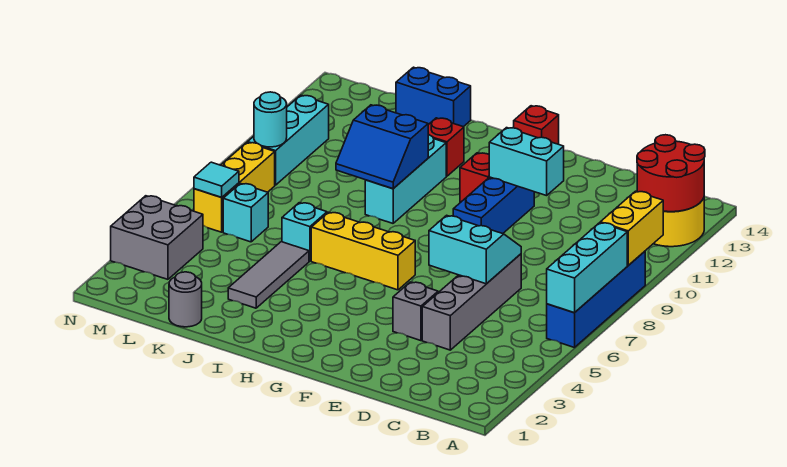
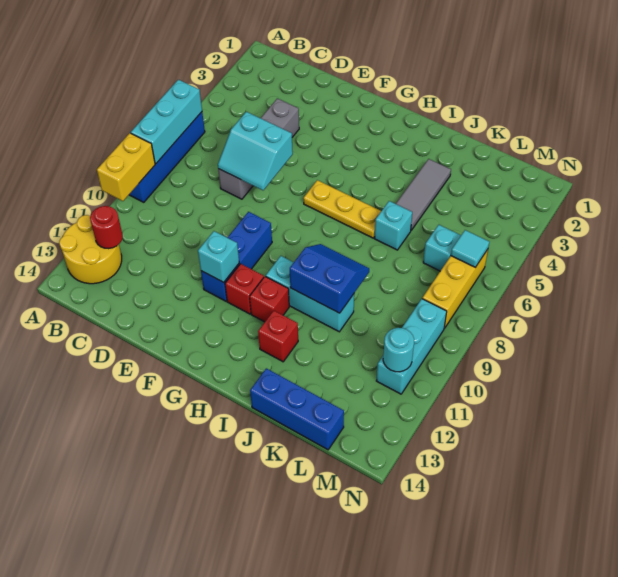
red round brick A12:B13 level 2 -> red round brick B12 level 2
grey brick E4 level 1 -> none
cyan brick E11:F11 level 2 -> cyan brick F11 level 2
yellow brick G6:I6 level 1 -> yellow plate G6:I6 level 1
red brick G14 level 1 -> red brick H11 level 1
cyan brick I9:I11 level 1 -> cyan brick H10:J10 level 1
blue brick J14:K14 level 1 -> blue brick J14:L14 level 1
grey round brick K1 level 1 -> none
grey brick M3:N4 level 1 -> none
cyan round brick M9 level 2 -> cyan round brick M11 level 2

